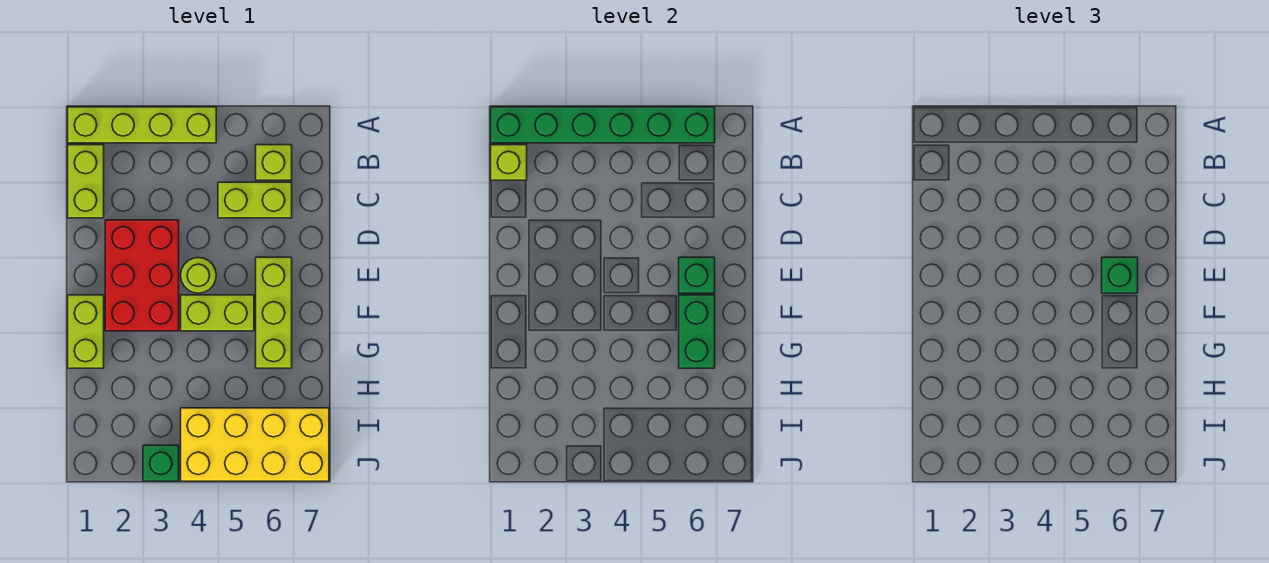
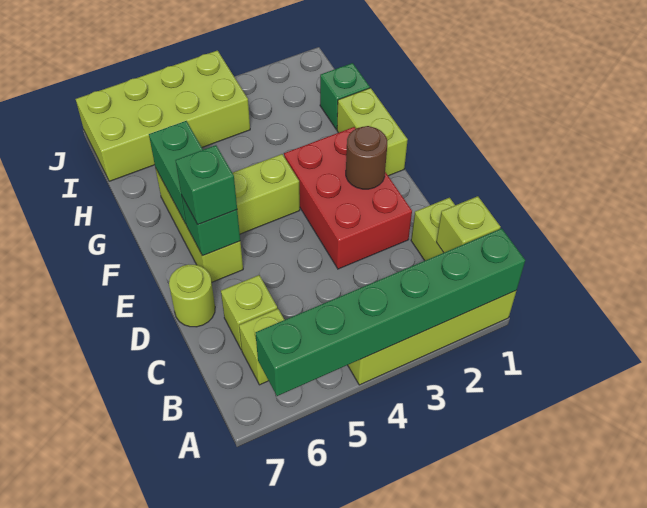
lime brick C5:C6 level 1 -> lime brick C6 level 1
none -> brown round brick E2 level 2
lime round brick E4 level 1 -> lime round brick D7 level 1
yellow brick I4:J7 level 1 -> lime brick I4:J7 level 1
green brick J3 level 1 -> green brick H1 level 1

